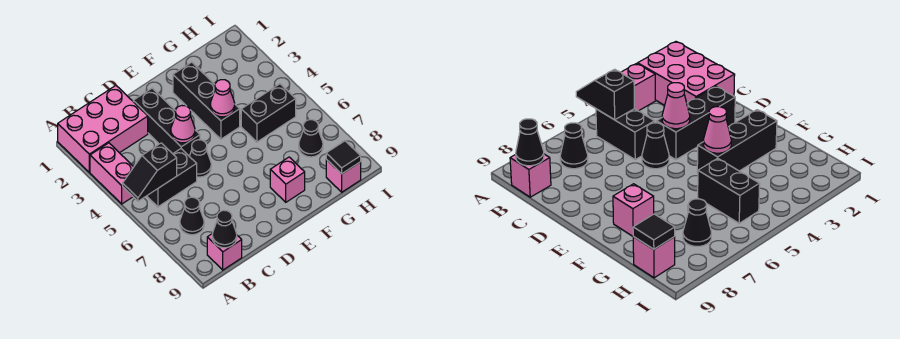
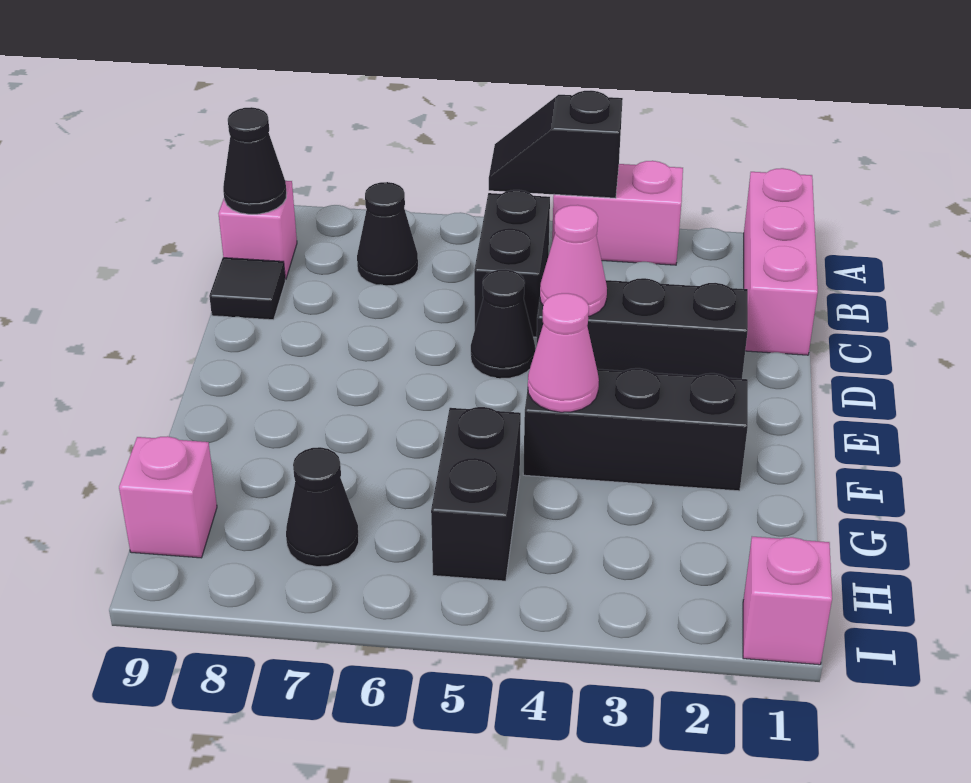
pink brick A1:C2 level 1 -> pink brick A1:C1 level 1
black slope A5:B5 level 2 top B -> black slope A4:A5 level 2 top 4
pink brick F8 level 1 -> pink brick I1 level 1
black tile H9 level 2 -> black tile C9 level 1

